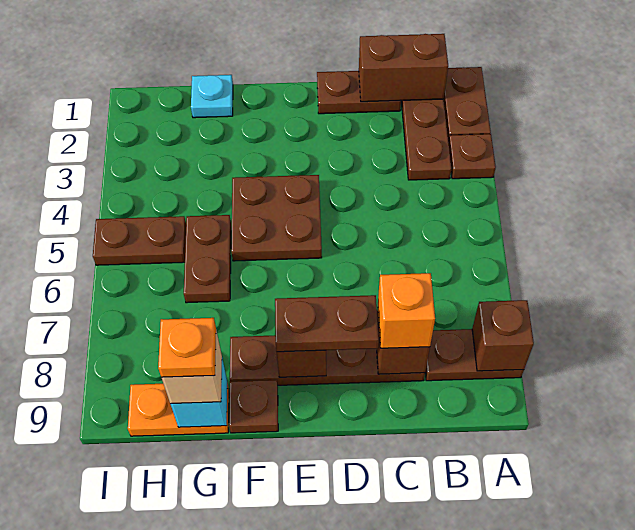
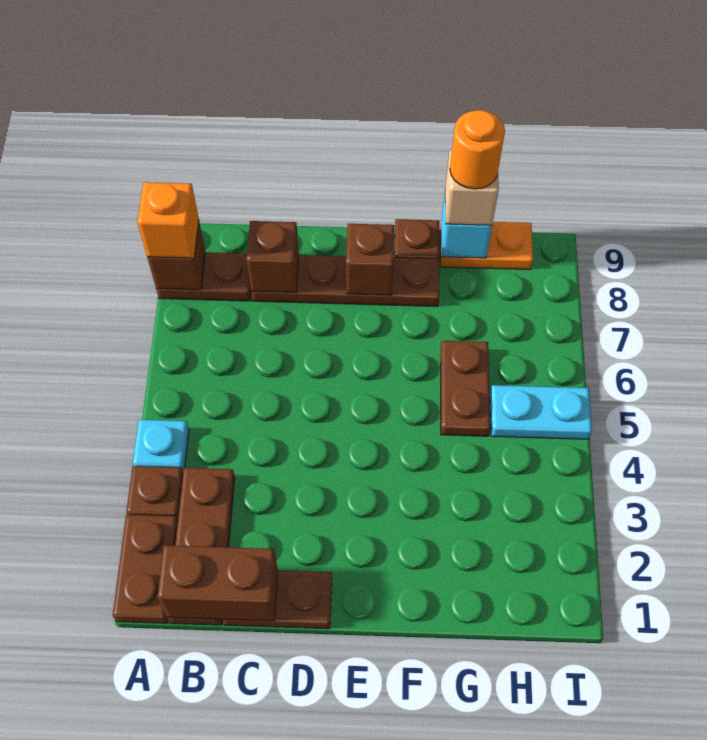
orange brick C8 level 3 -> orange brick A8 level 3
brown plate D8:E8 level 3 -> none
brown plate E4:F5 level 1 -> none
cyan plate G1 level 1 -> cyan plate A4 level 1
orange plate G9 level 4 -> orange round brick G9 level 4
brown plate H5:I5 level 1 -> cyan plate H5:I5 level 1

